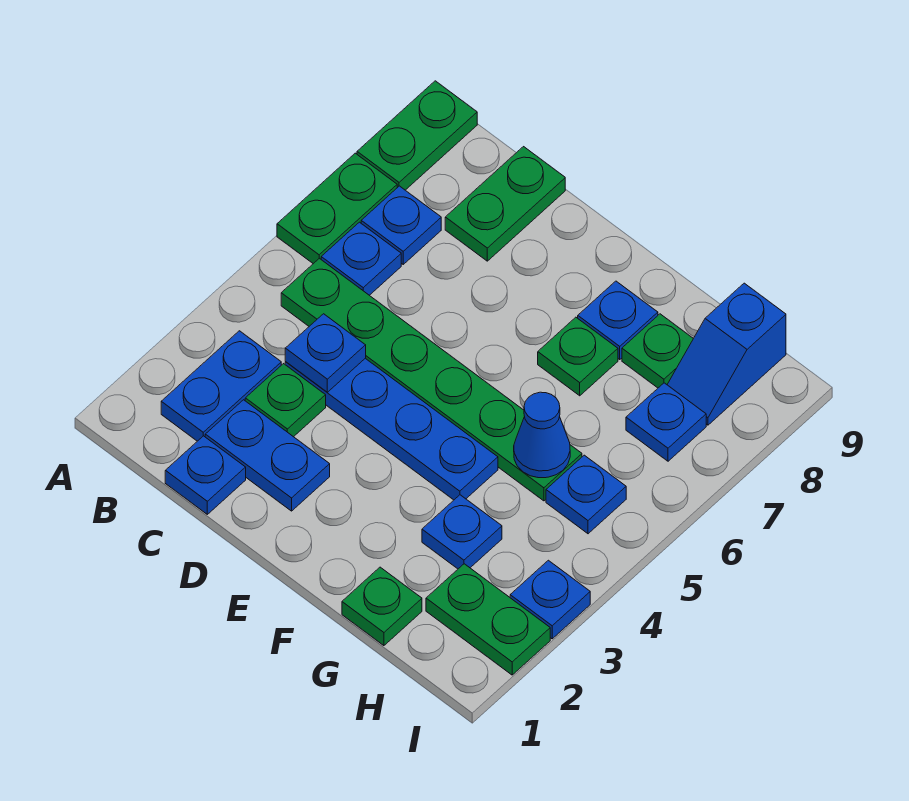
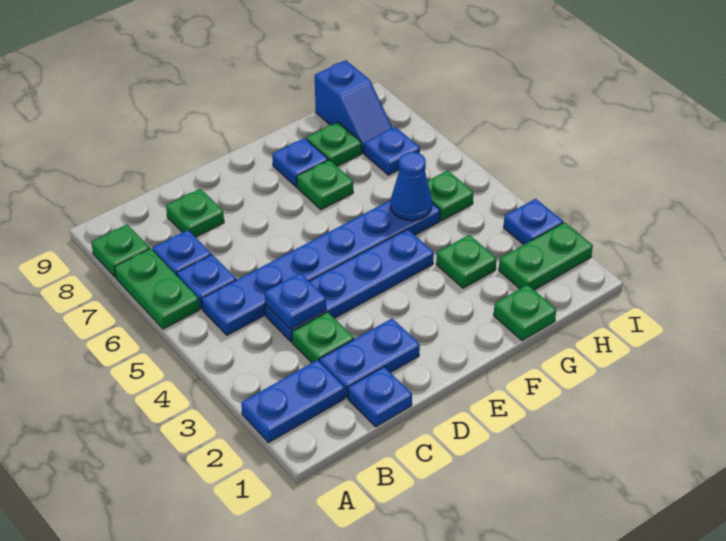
green plate A8:A9 level 1 -> green plate A8 level 1
blue plate B2:B3 level 1 -> blue plate A2:B2 level 1
green plate B5:G5 level 1 -> blue plate B5:G5 level 1
green plate C8:C9 level 1 -> green plate C8 level 1
blue plate G3 level 1 -> green plate G3 level 1
blue plate H5 level 1 -> green plate H5 level 1

